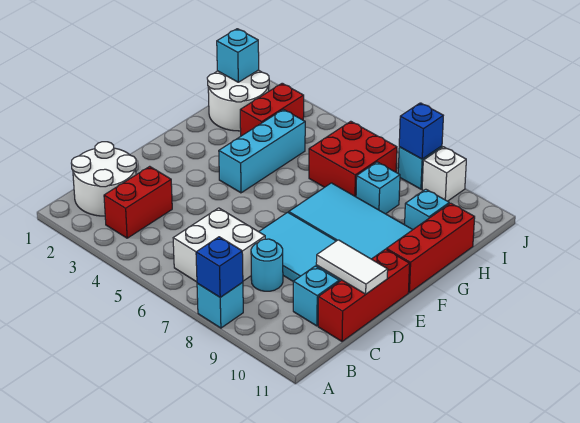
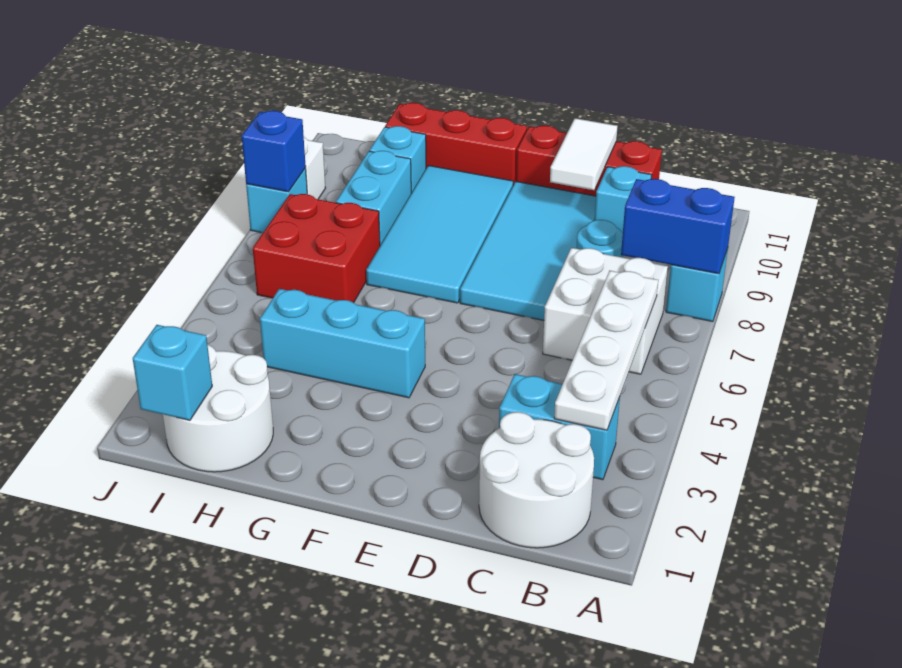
blue brick A8 level 2 -> blue brick A8:B8 level 2
red brick B3:C3 level 1 -> cyan brick B3:C3 level 1
none -> white plate B3:B6 level 2
red brick H3:I3 level 1 -> none
cyan brick H8 level 1 -> cyan brick H8:H9 level 1

